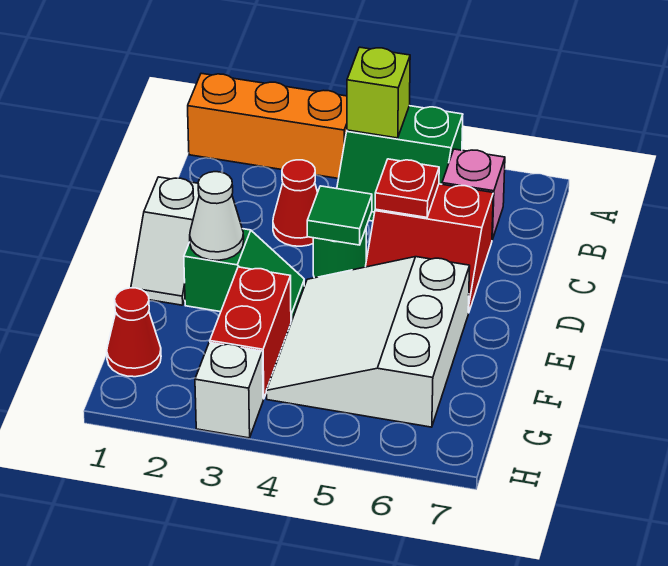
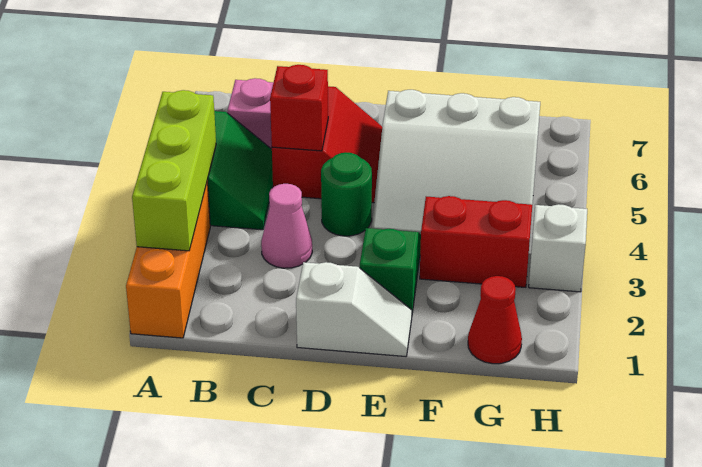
lime brick A4 level 2 -> lime brick A2:A4 level 2
red cone C3 level 1 -> pink cone C3 level 1
red plate C5 level 2 -> red brick C5 level 2
green tile D4 level 2 -> none
white cone E2 level 2 -> none

